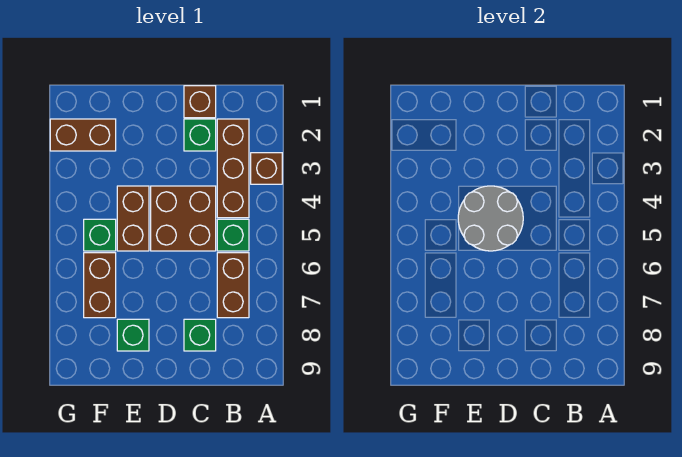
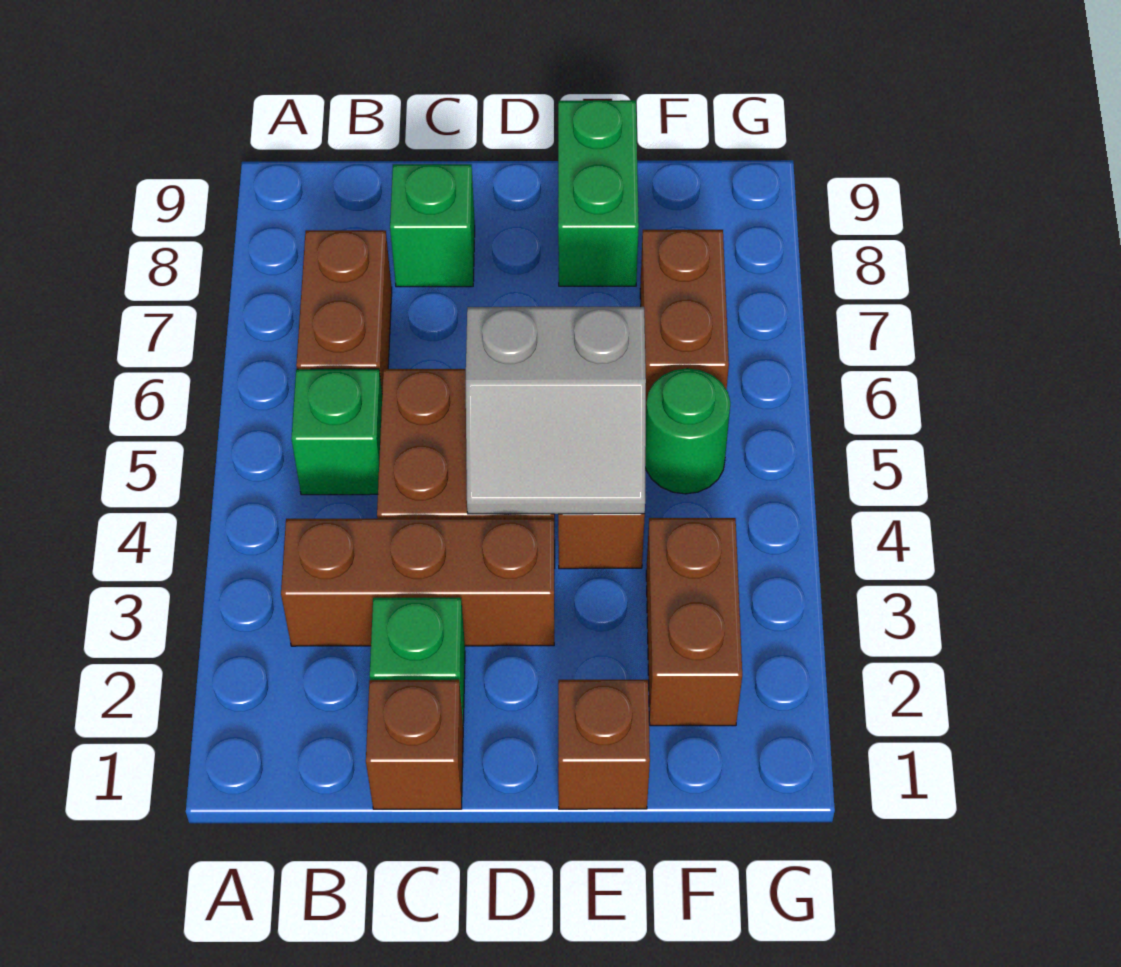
brown brick A3 level 1 -> brown brick E1 level 1
brown brick B2:B4 level 1 -> brown brick B3:D3 level 1
grey round brick D4:E5 level 2 -> grey slope D4:E5 level 2 top 5
green brick E8 level 1 -> green brick E8:E9 level 1
brown brick F2:G2 level 1 -> brown brick F2:F3 level 1
green brick F5 level 1 -> green round brick F5 level 1

